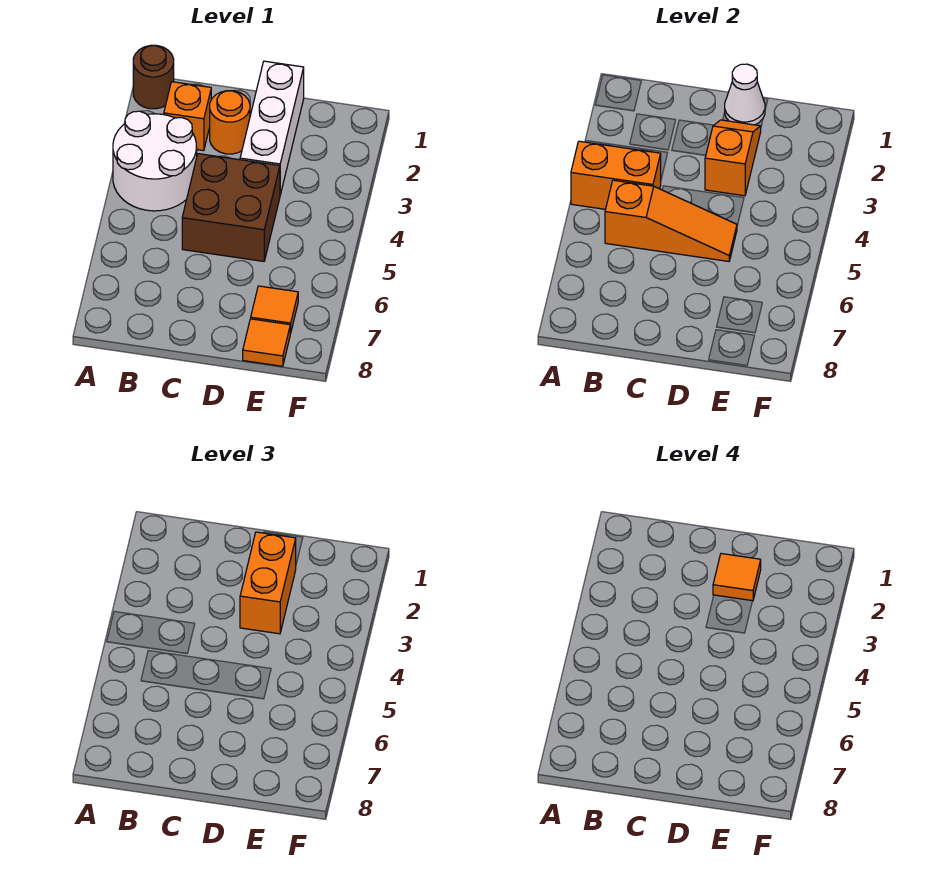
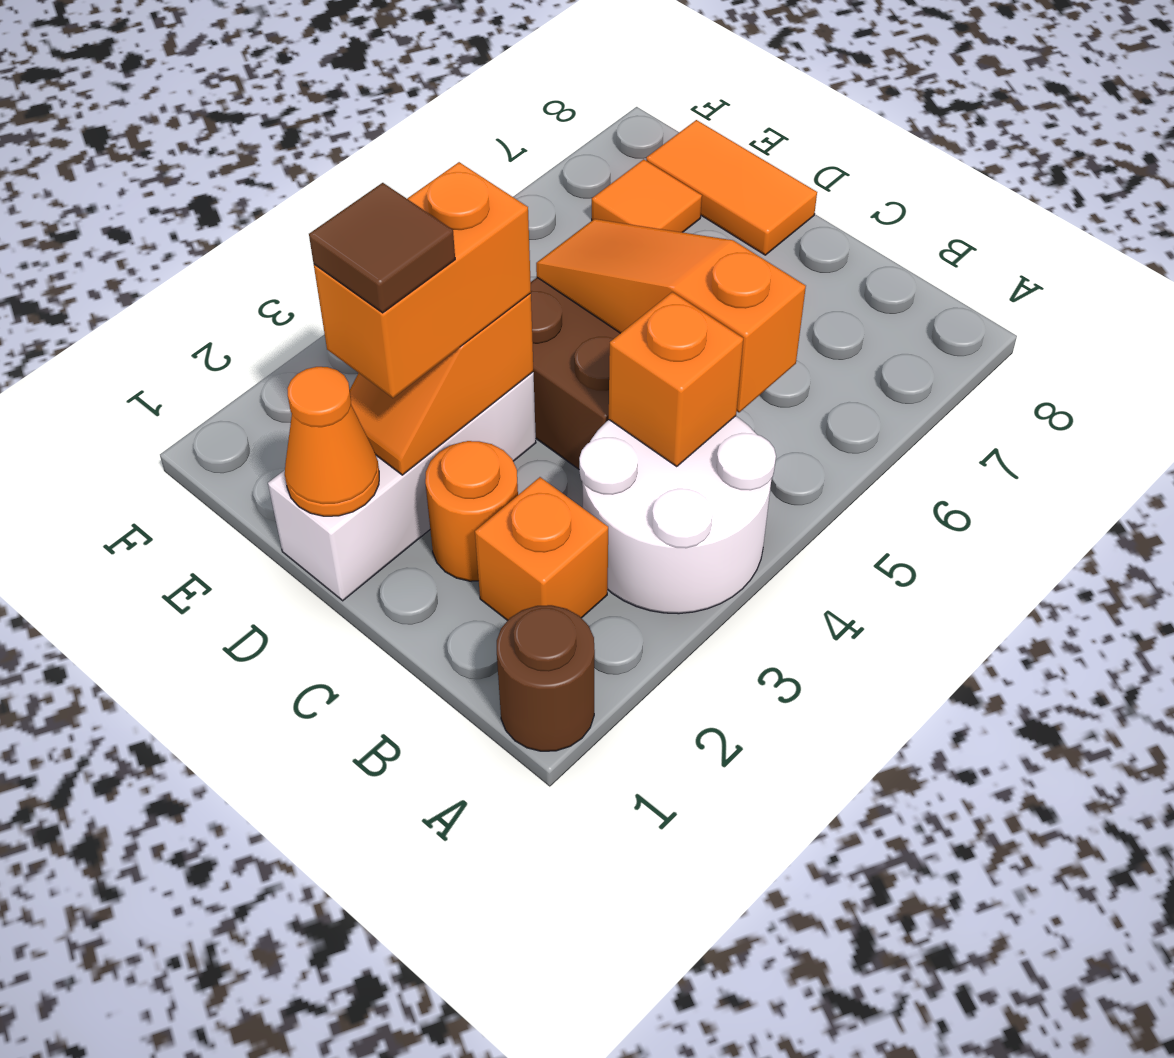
orange brick A4:B4 level 2 -> orange brick B4 level 2
white cone D1 level 2 -> orange cone D1 level 2
orange tile D2 level 4 -> brown tile D2 level 4
orange tile E8 level 1 -> orange tile D8:E8 level 1

